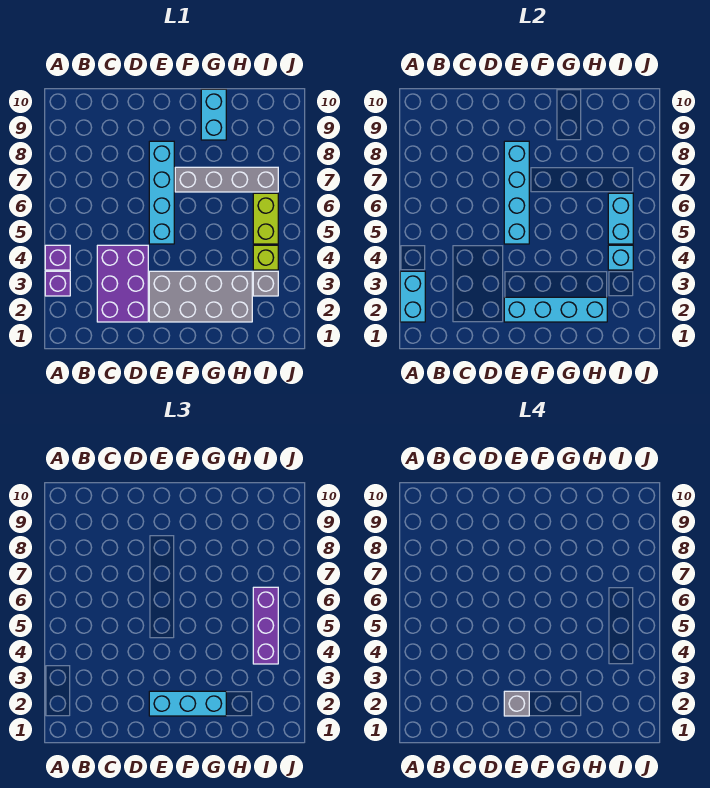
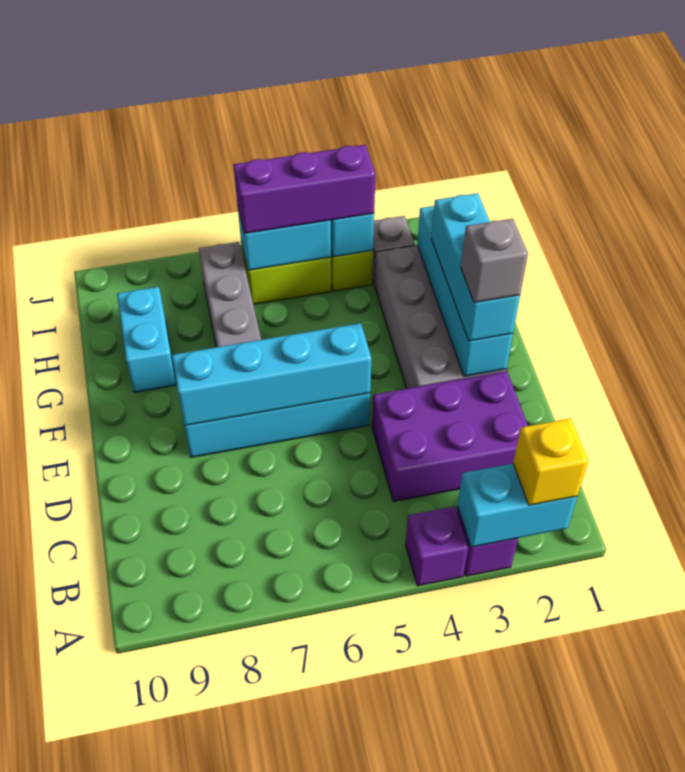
none -> yellow brick A2 level 3
cyan brick G9:G10 level 1 -> cyan brick G9:H9 level 1

